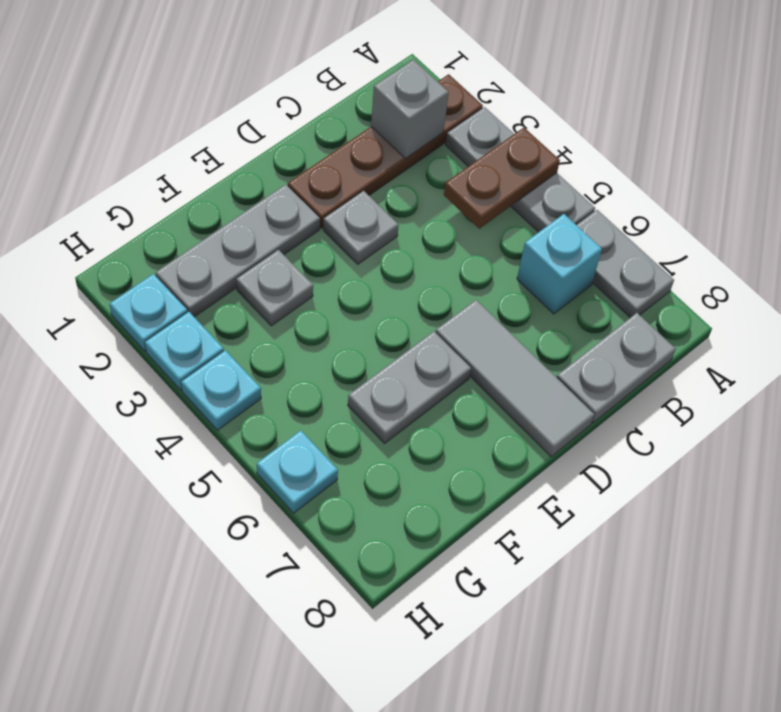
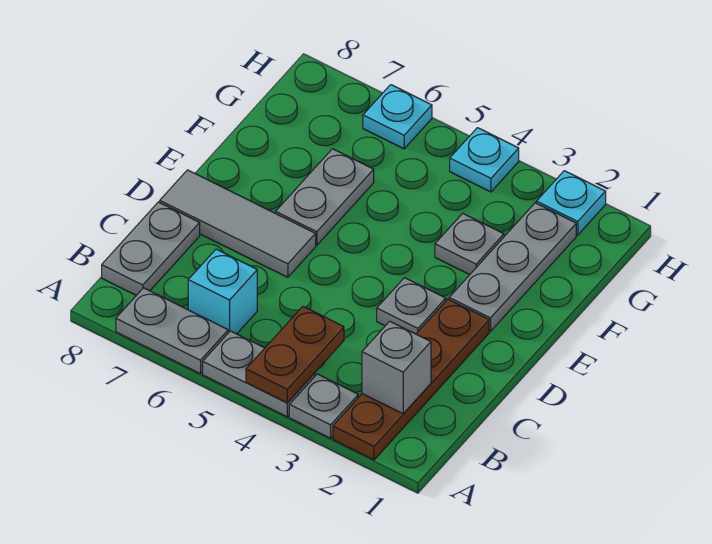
cyan plate H3 level 1 -> none

